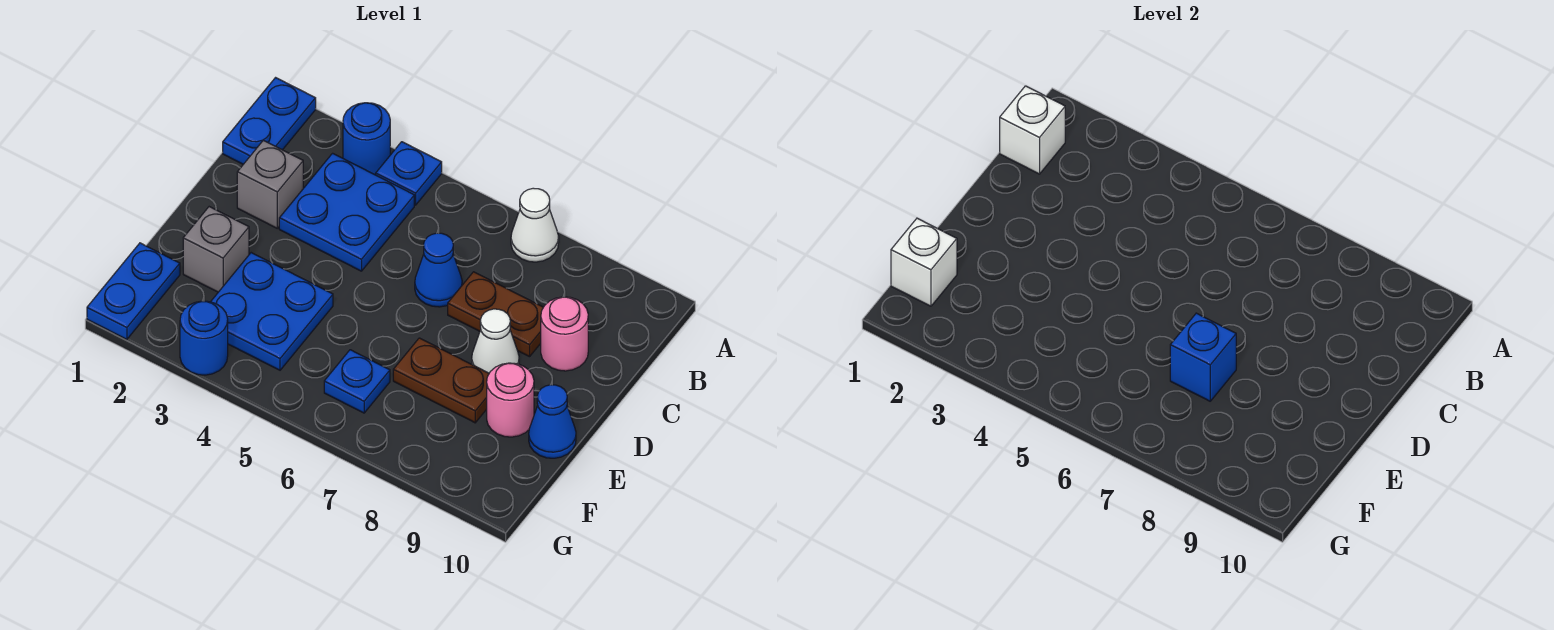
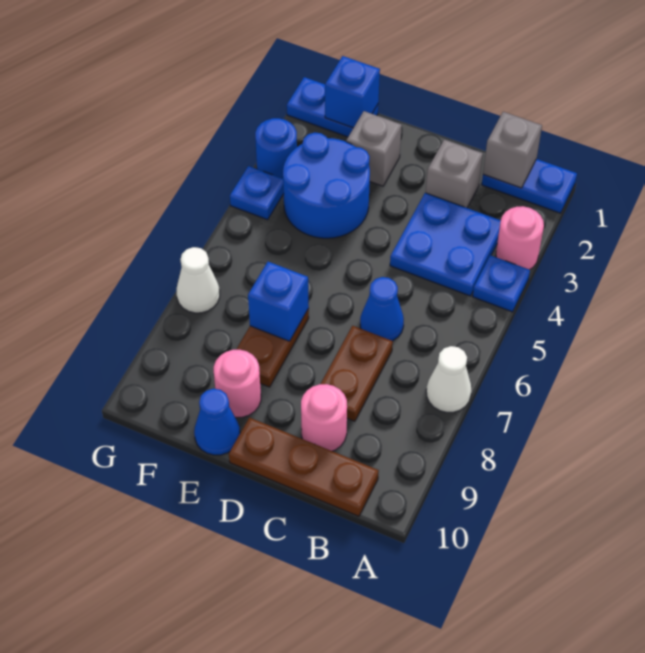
blue round brick A3 level 1 -> pink round brick A3 level 1
white brick B1 level 2 -> grey brick B1 level 2
none -> brown plate B10:D10 level 1
white cone D8 level 1 -> white cone G7 level 1
blue plate E3:F4 level 1 -> blue round brick E3:F4 level 1
white brick F1 level 2 -> blue brick F1 level 2
blue plate F6 level 1 -> blue plate G4 level 1

